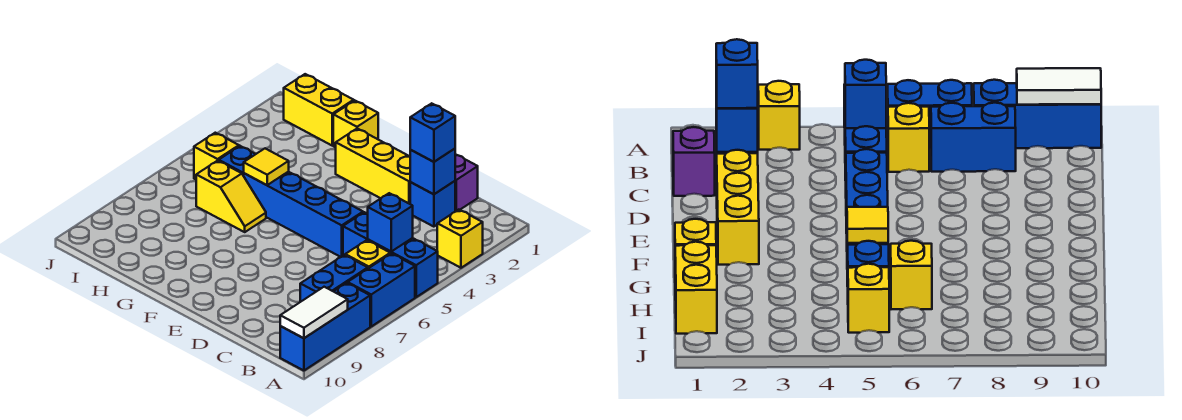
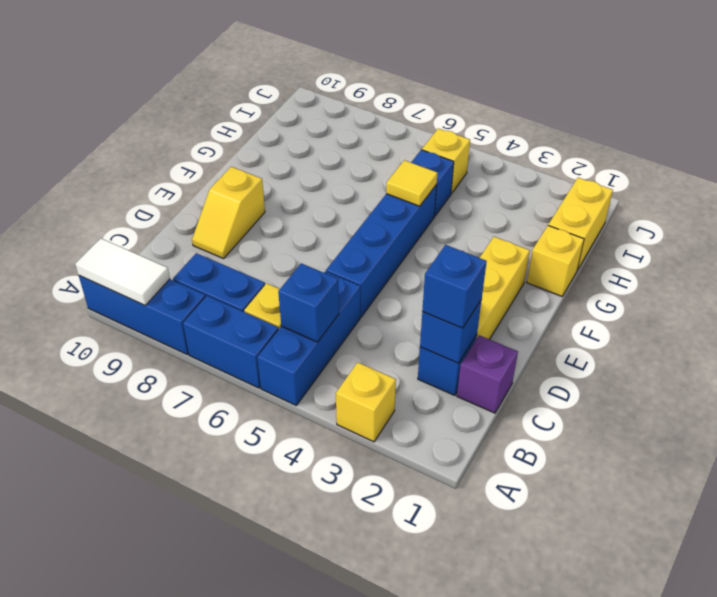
yellow slope G6:H6 level 1 top H -> yellow slope D9:E9 level 1 top E

